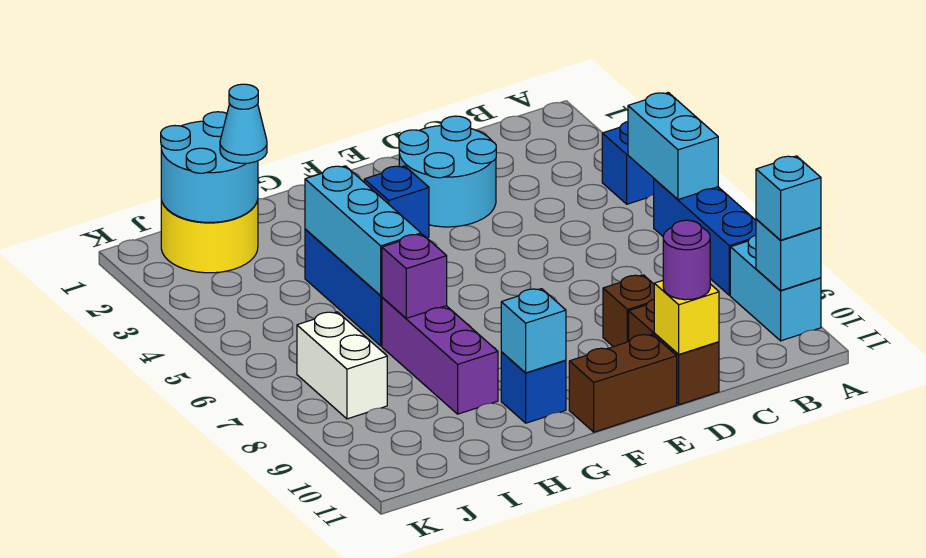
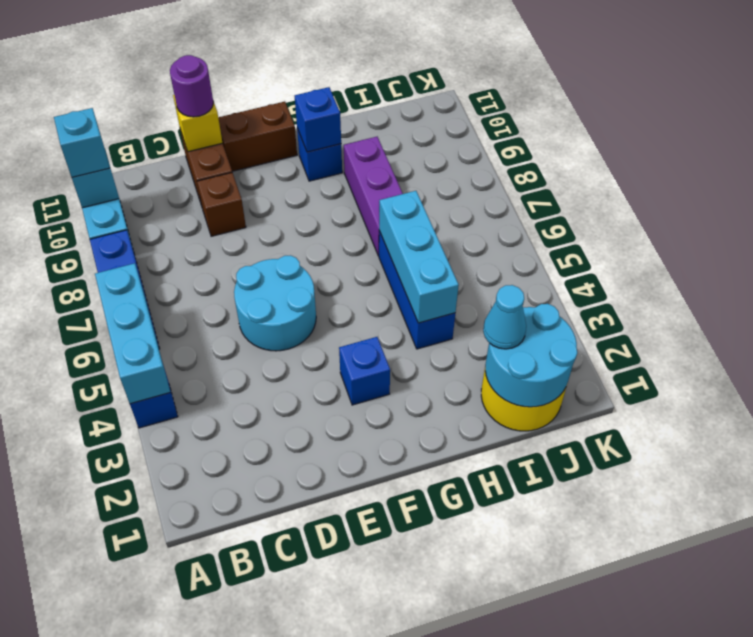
cyan brick A5:A6 level 2 -> cyan brick A4:A6 level 2
cyan round brick D2:E3 level 1 -> cyan round brick D5:E6 level 1
cyan brick G10 level 2 -> blue brick G10 level 2
purple brick H7 level 2 -> none
white brick J7:J8 level 1 -> none

